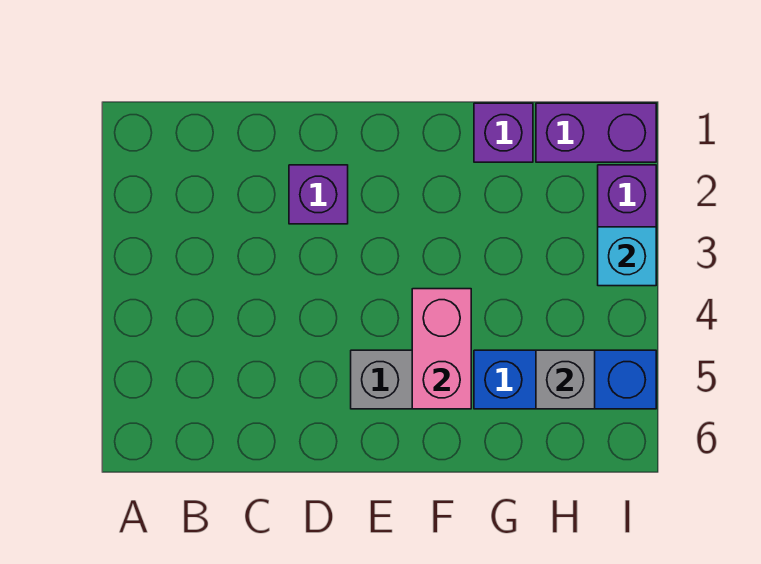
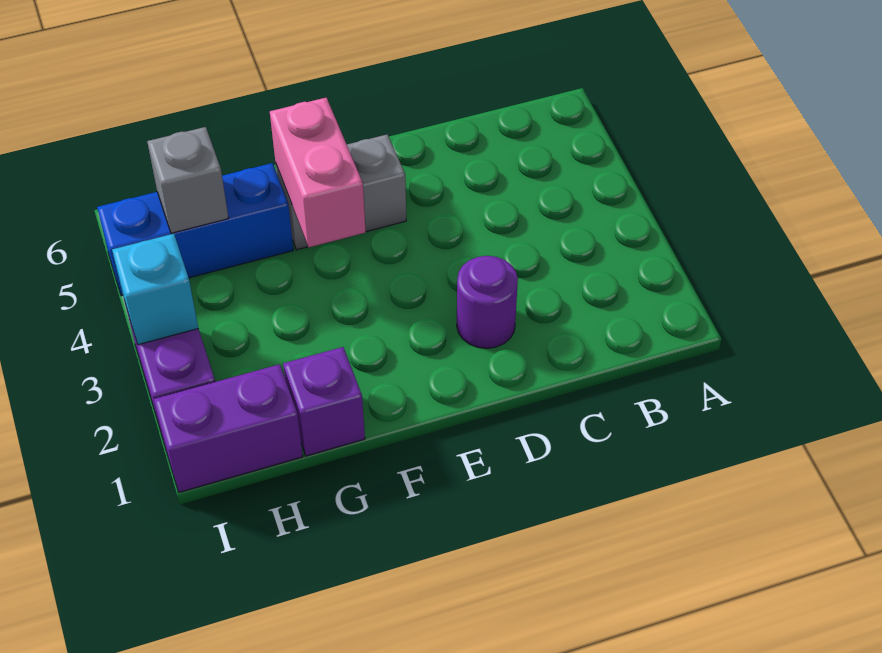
purple brick D2 level 1 -> purple round brick D2 level 1

